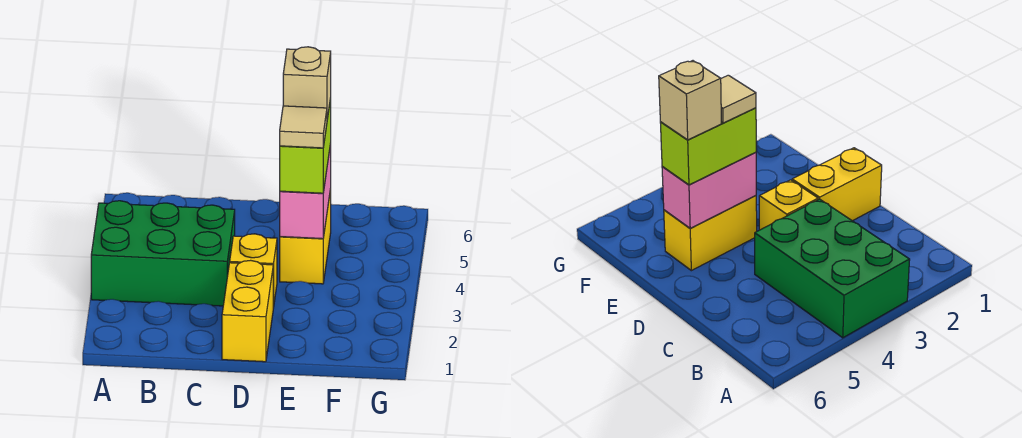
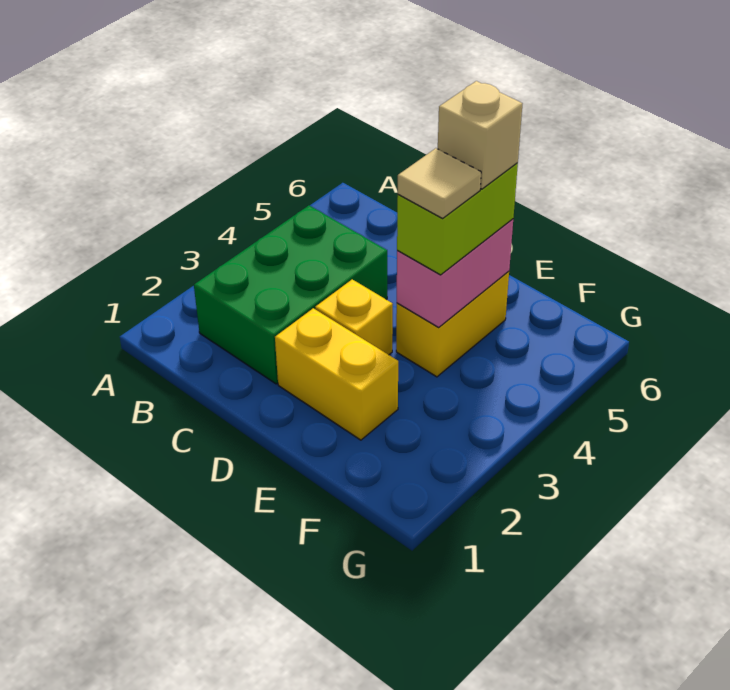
green brick A3:C4 level 1 -> green brick B2:C4 level 1
yellow brick D1:D2 level 1 -> yellow brick D2:E2 level 1

